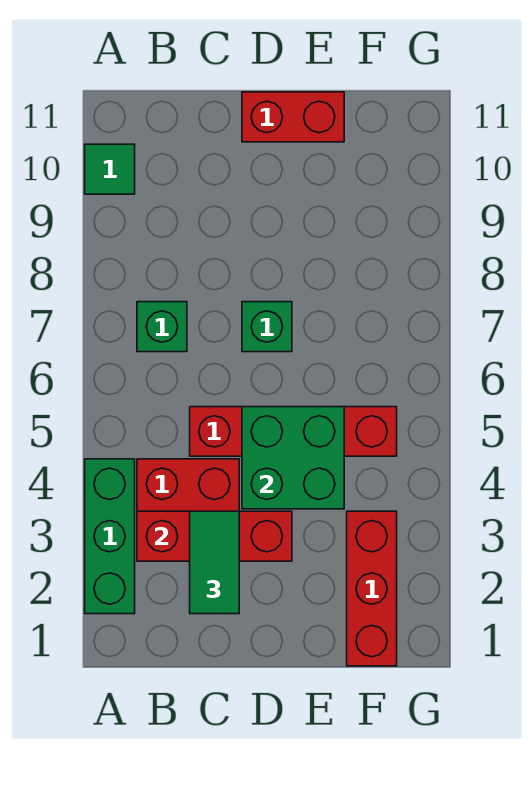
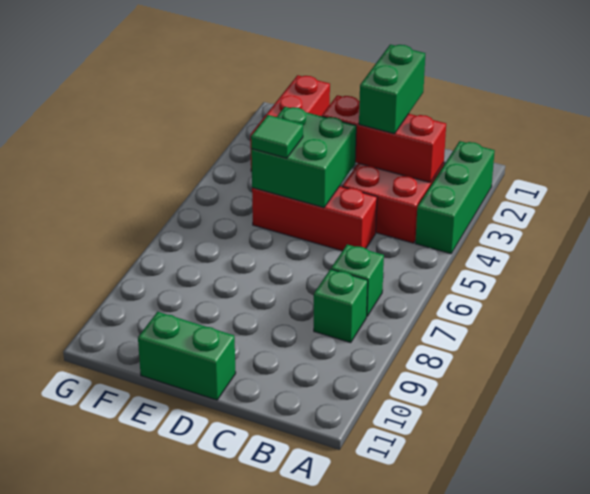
green tile A10 level 1 -> green tile E5 level 3
green tile C2:C3 level 3 -> green brick C2:C3 level 3
red brick C5:F5 level 1 -> red brick C5:E5 level 1
green brick D7 level 1 -> green brick B8 level 1
red brick D11:E11 level 1 -> green brick D11:E11 level 1

